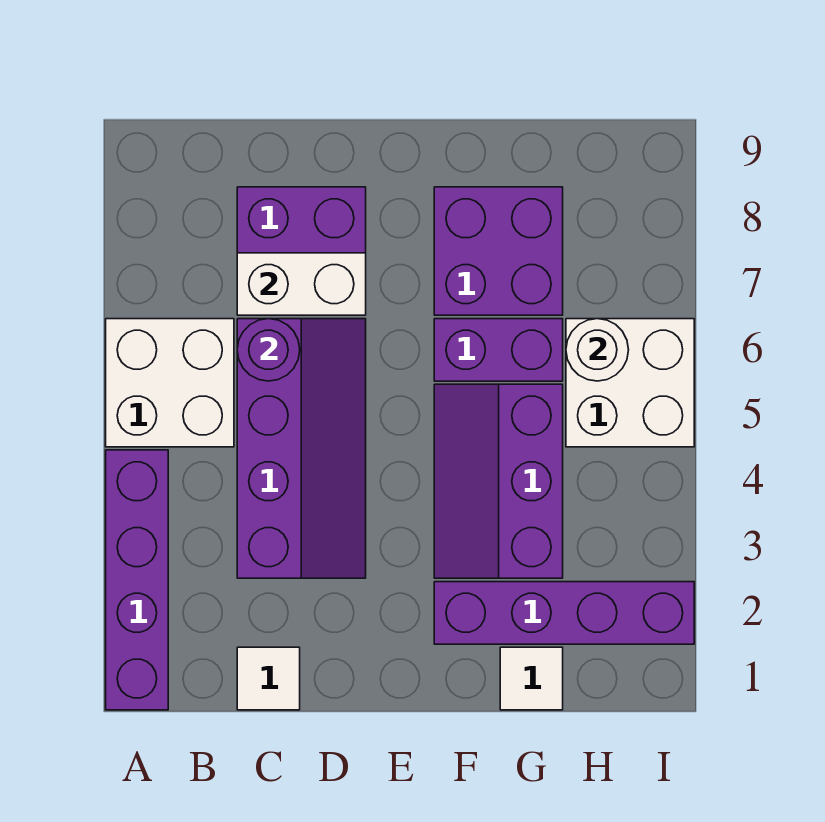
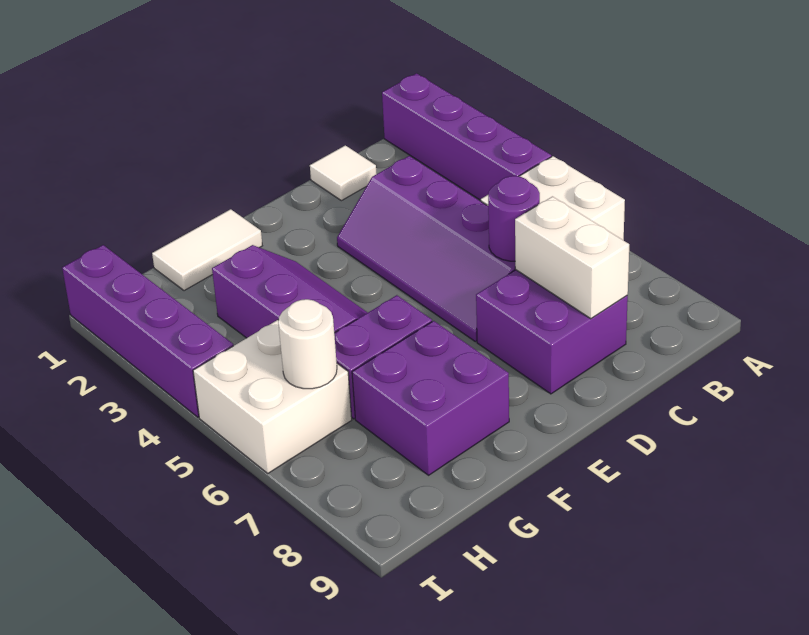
white brick C7:D7 level 2 -> white brick C7:C8 level 2
purple brick F2:I2 level 1 -> purple brick I1:I4 level 1
white tile G1 level 1 -> white tile F1:G1 level 1

